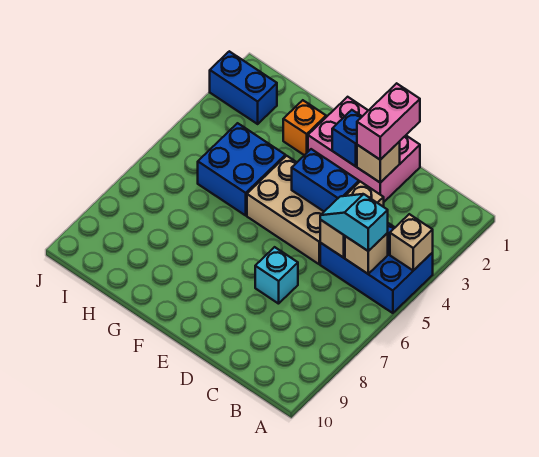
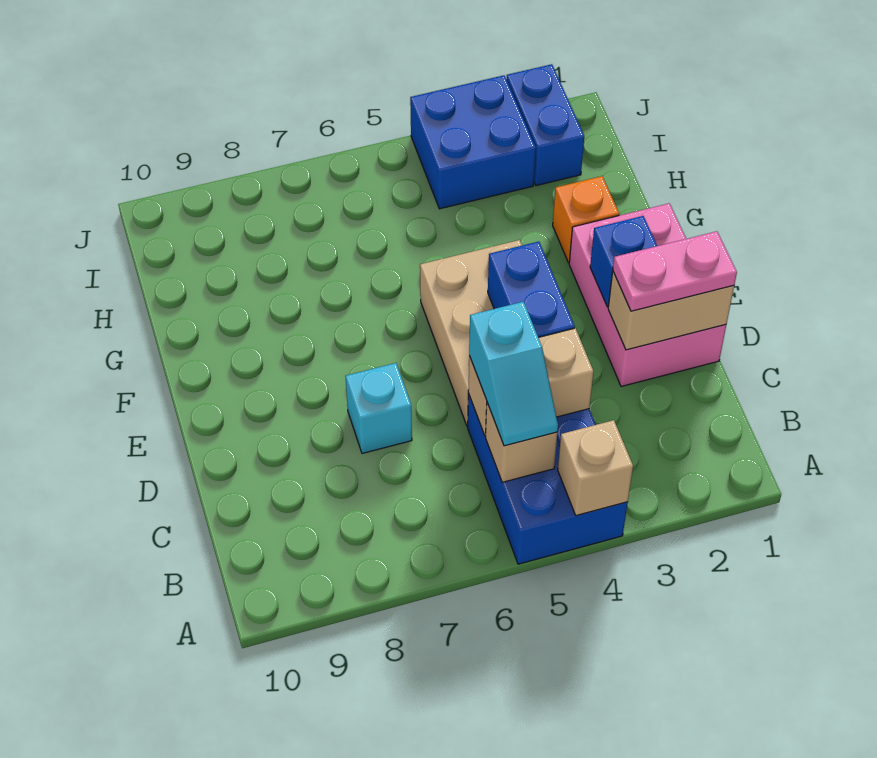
cyan slope B5:C5 level 3 top B -> cyan slope B5:C5 level 3 top C
pink brick D1:D2 level 3 -> pink plate D1:D2 level 3
tan brick D2 level 2 -> tan brick D1:D2 level 2
blue brick G4:H5 level 1 -> blue brick I3:J4 level 1

